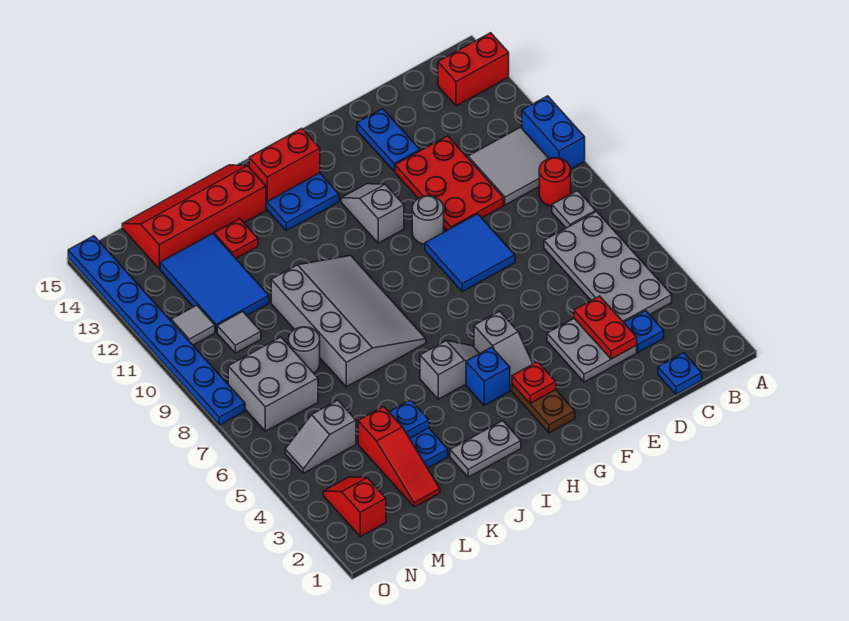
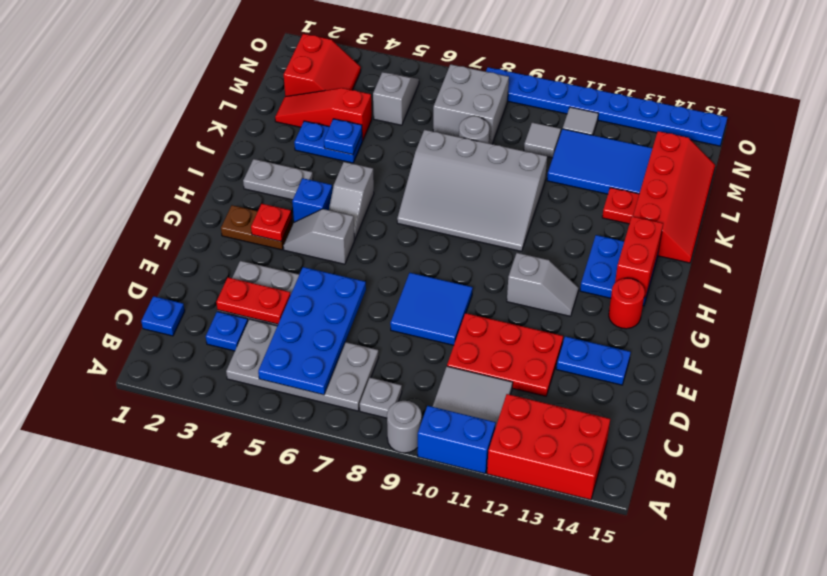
red brick A14:B14 level 1 -> red brick A12:B14 level 1
none -> blue plate B5:E6 level 2
red round brick B9 level 1 -> red round brick G14 level 1
grey round brick F10 level 1 -> grey round brick A9 level 1
grey plate I2:J2 level 1 -> grey plate I2:I3 level 1
red slope N2:N3 level 1 top 2 -> red slope M2:N3 level 1 top 2

